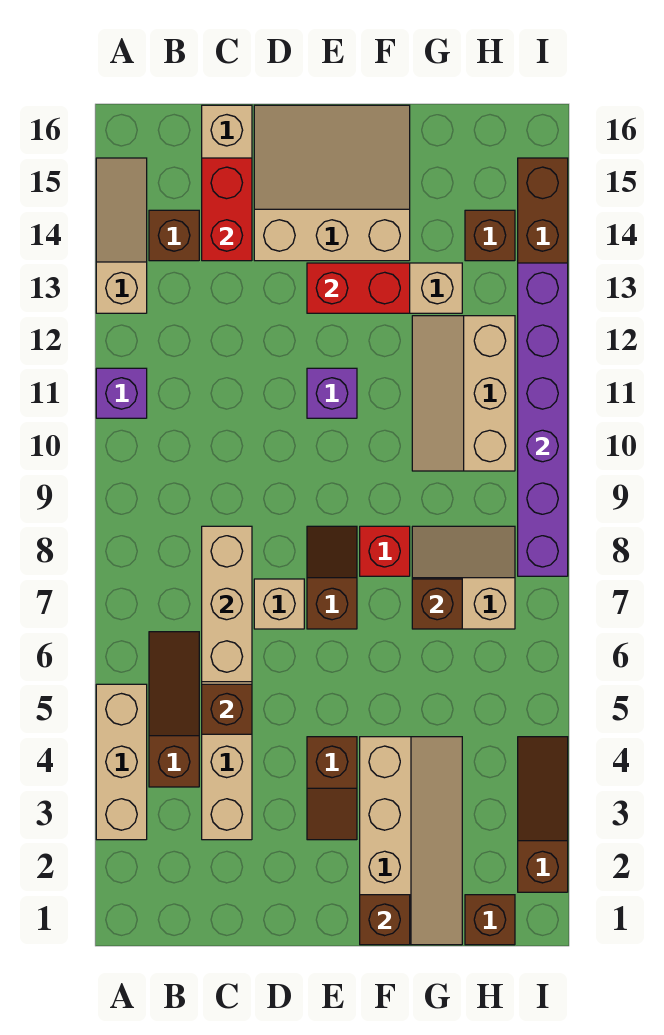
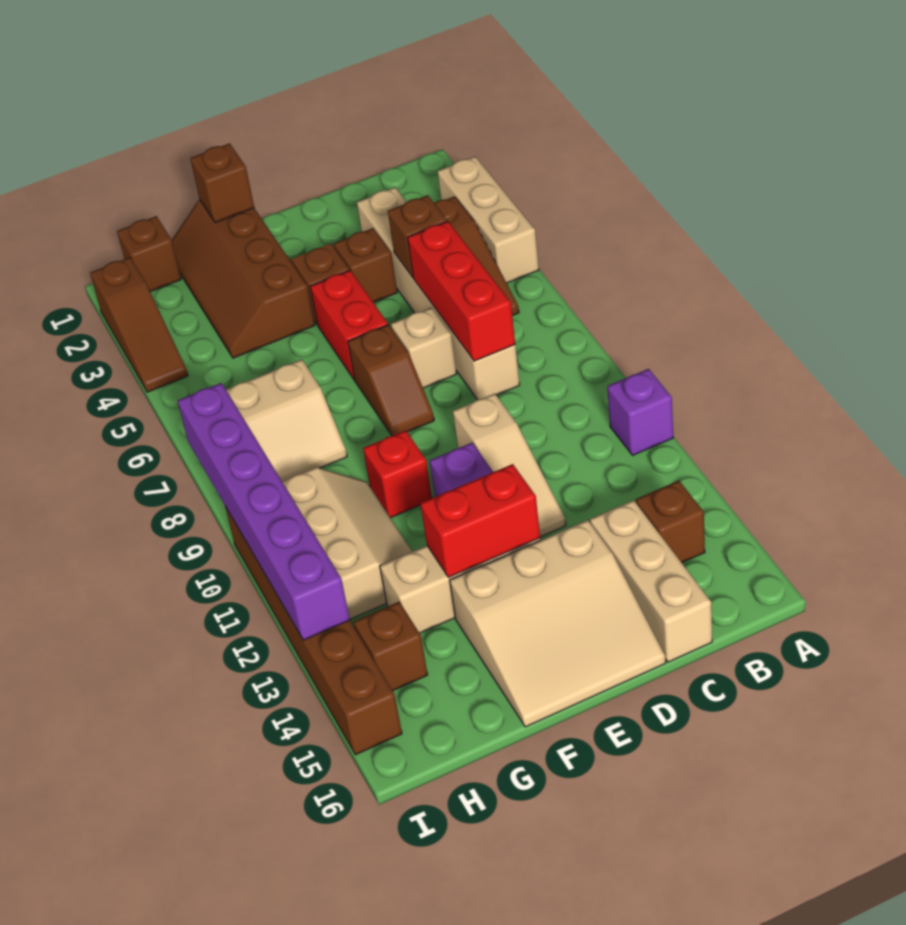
tan slope A13:A15 level 1 top 13 -> tan slope D10:D12 level 1 top 10
tan brick C6:C8 level 2 -> red brick C6:C8 level 2
red brick C14:C15 level 2 -> red brick E5:E6 level 1
tan slope F1:G4 level 1 top F -> brown slope F1:G4 level 1 top F
red brick F8 level 1 -> red brick F10 level 1
brown brick G7 level 2 -> brown brick D4 level 1

